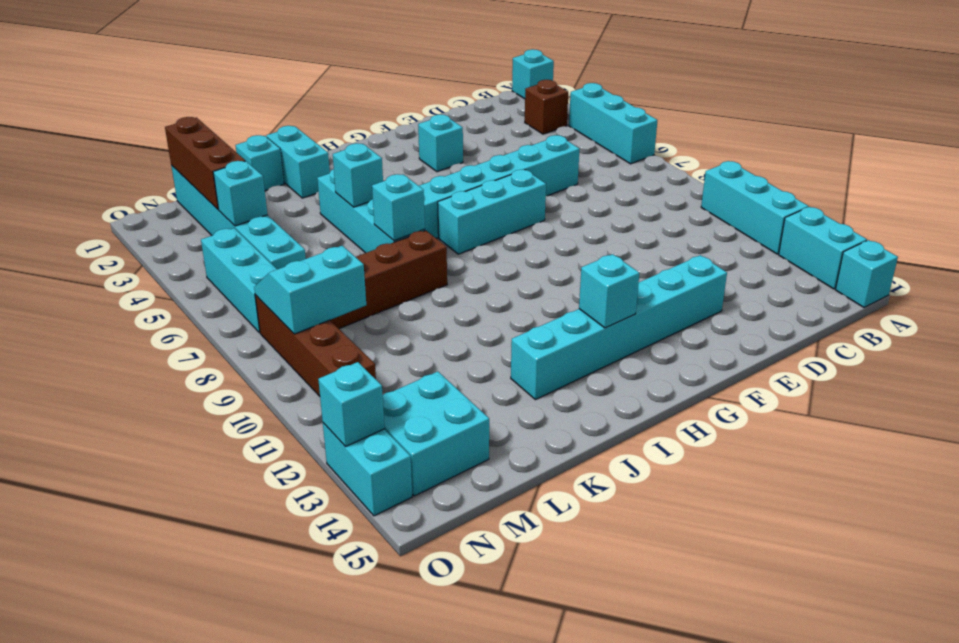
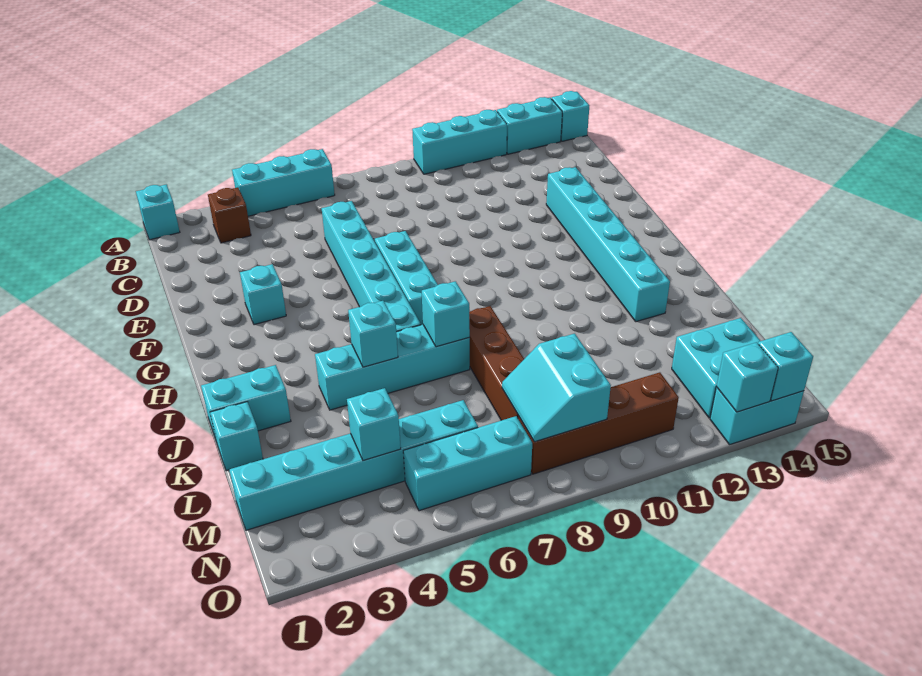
cyan brick H13 level 2 -> cyan brick O14 level 2
brown brick M1:M3 level 2 -> none

